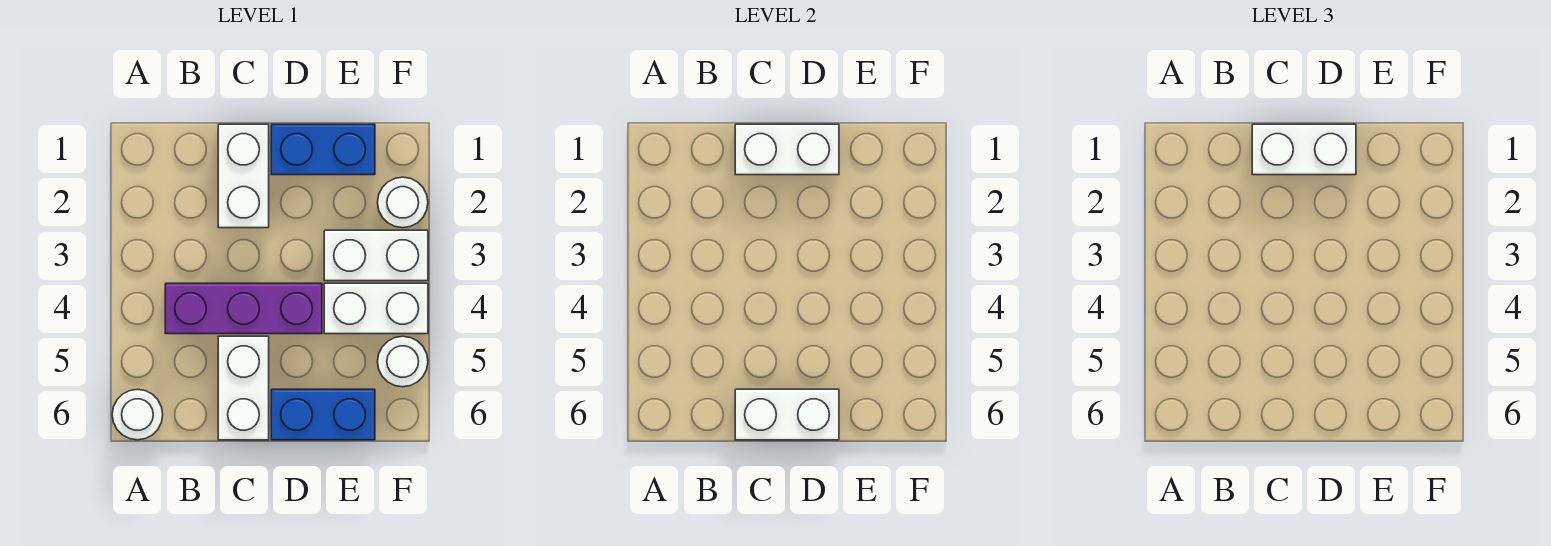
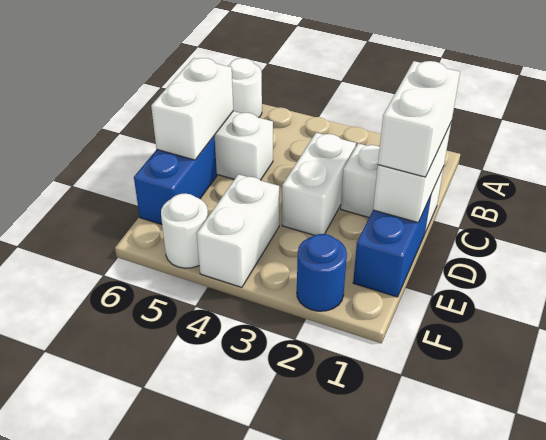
purple brick B4:D4 level 1 -> none
white brick E3:F3 level 1 -> white brick C3:D3 level 1
white round brick F2 level 1 -> blue round brick F2 level 1

